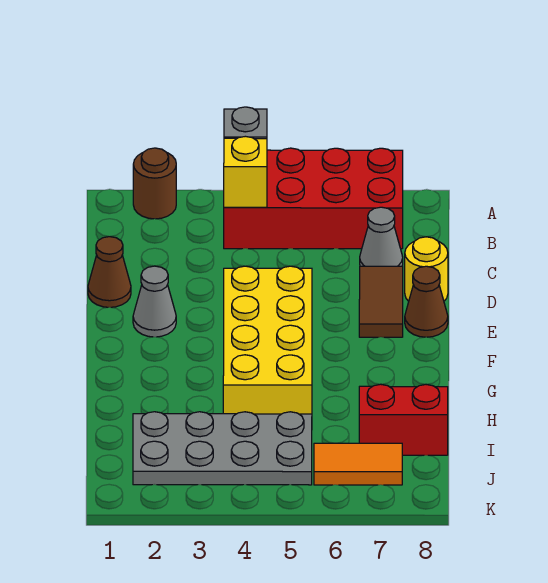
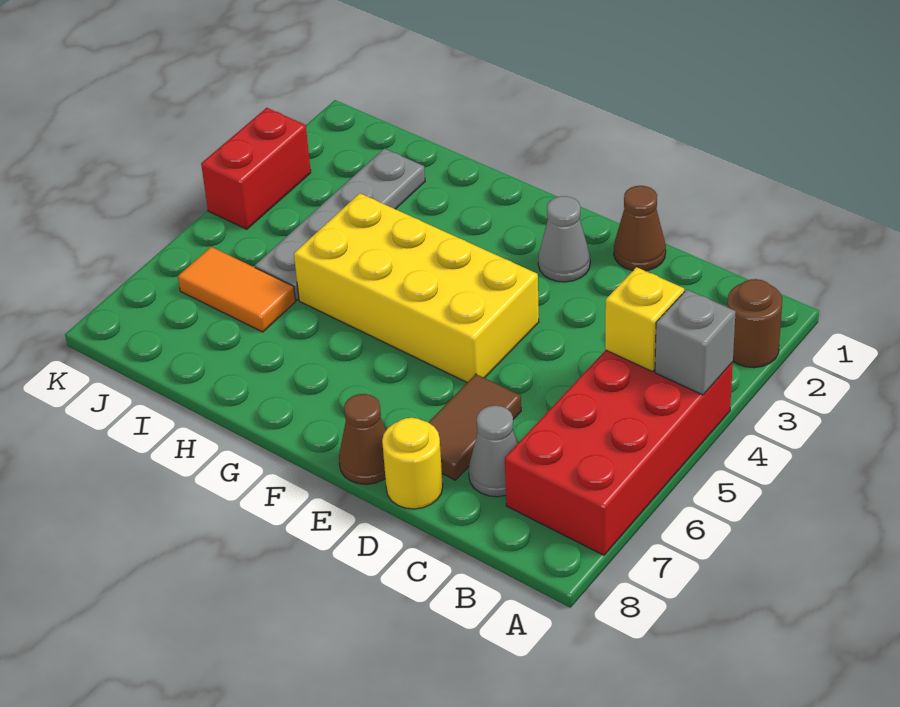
brown tile D7:E7 level 1 -> brown tile D6:D7 level 1
grey plate I2:J5 level 1 -> grey plate I2:I5 level 1
red brick I7:I8 level 1 -> red brick K3:K4 level 1
orange tile J6:J7 level 1 -> orange tile I6:J6 level 1

